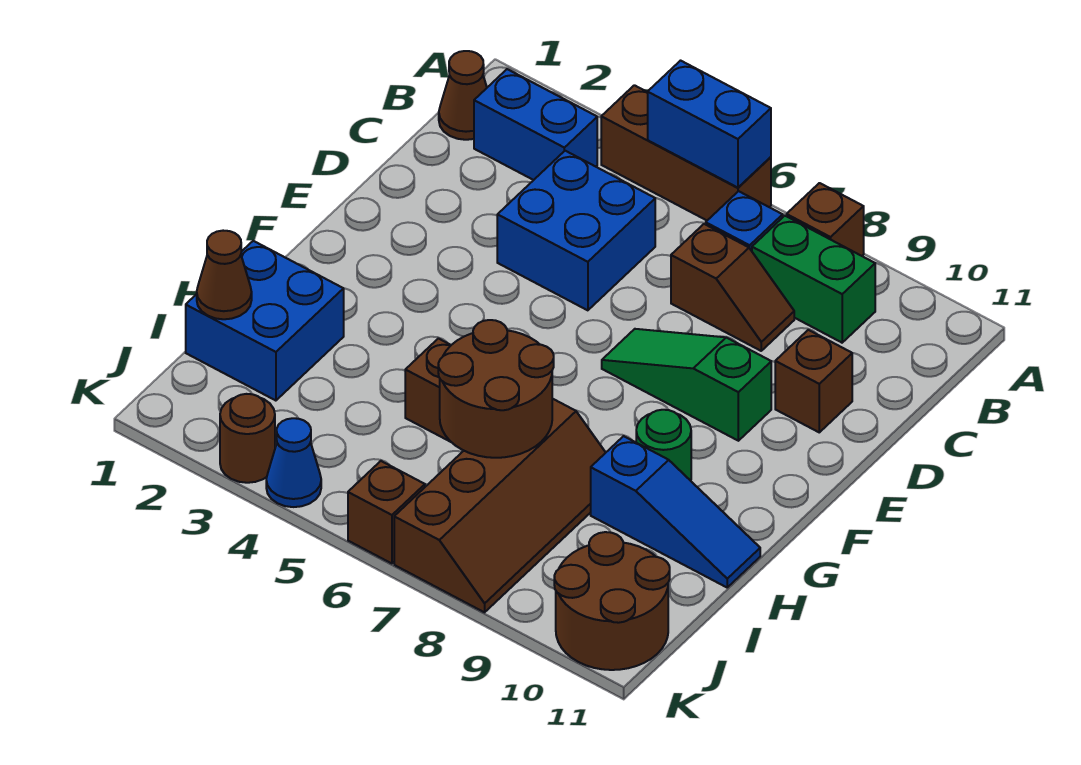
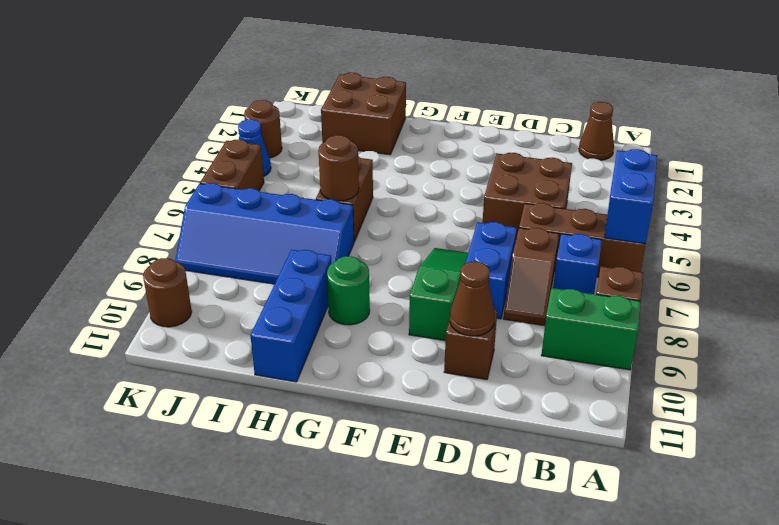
brown brick A4:A6 level 1 -> brown brick A6:C6 level 1
blue brick B2:B3 level 1 -> blue brick D7:D8 level 1
green brick B8:B9 level 1 -> green brick A9:B9 level 1
blue brick C4:D5 level 1 -> brown brick C4:D5 level 1
blue brick H1:I2 level 1 -> brown brick H1:I2 level 1
brown round brick H6:I7 level 2 -> brown round brick H6 level 2
brown slope H7:K8 level 1 top 7 -> blue slope H7:K8 level 1 top 7
blue slope H9:H11 level 1 top 9 -> blue brick H9:H11 level 1
brown cone I1 level 2 -> brown cone D10 level 2
brown round brick J10:K11 level 1 -> brown round brick K10 level 1
brown brick K6 level 1 -> brown brick K5:K6 level 1

